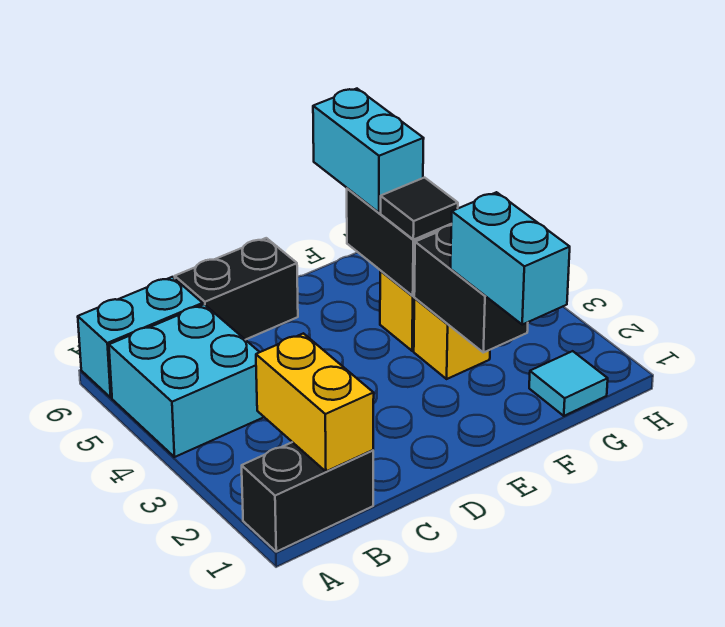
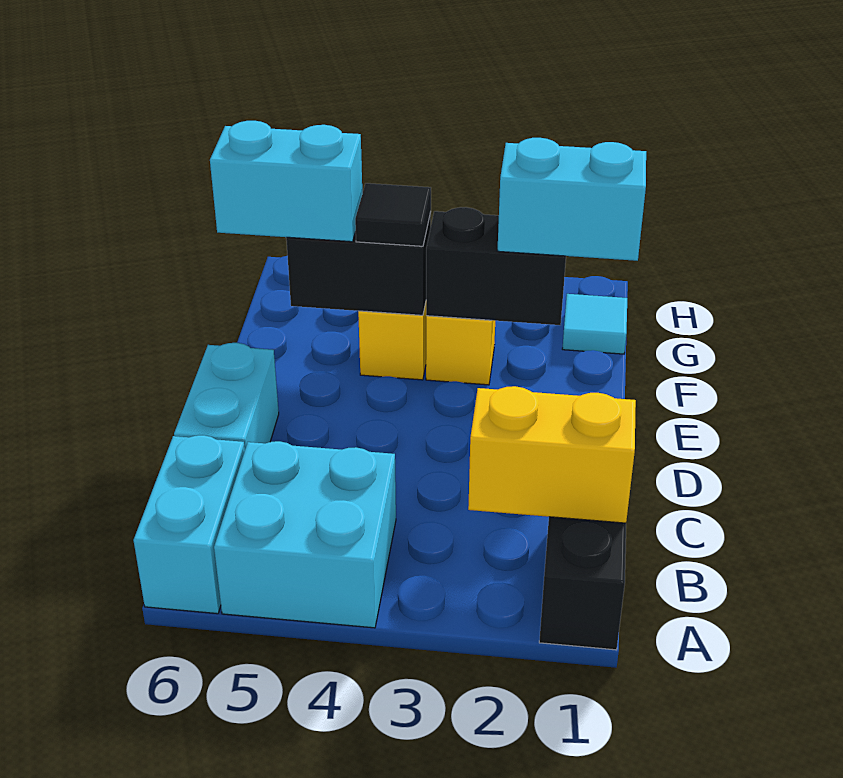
black brick C6:D6 level 1 -> cyan brick C6:D6 level 1

